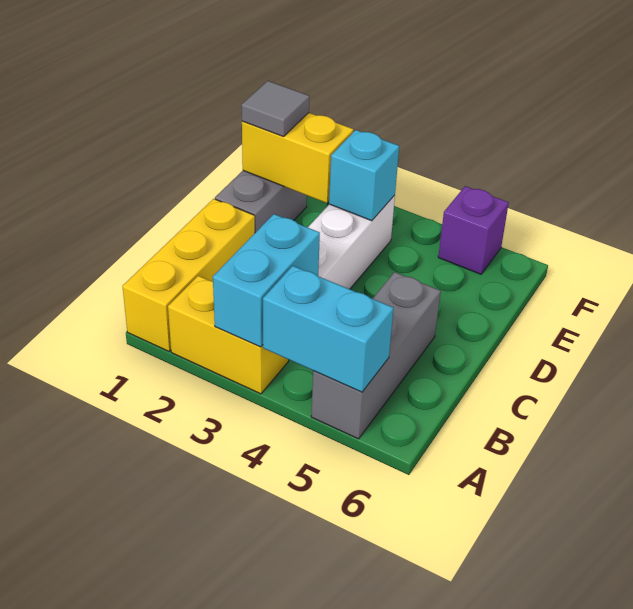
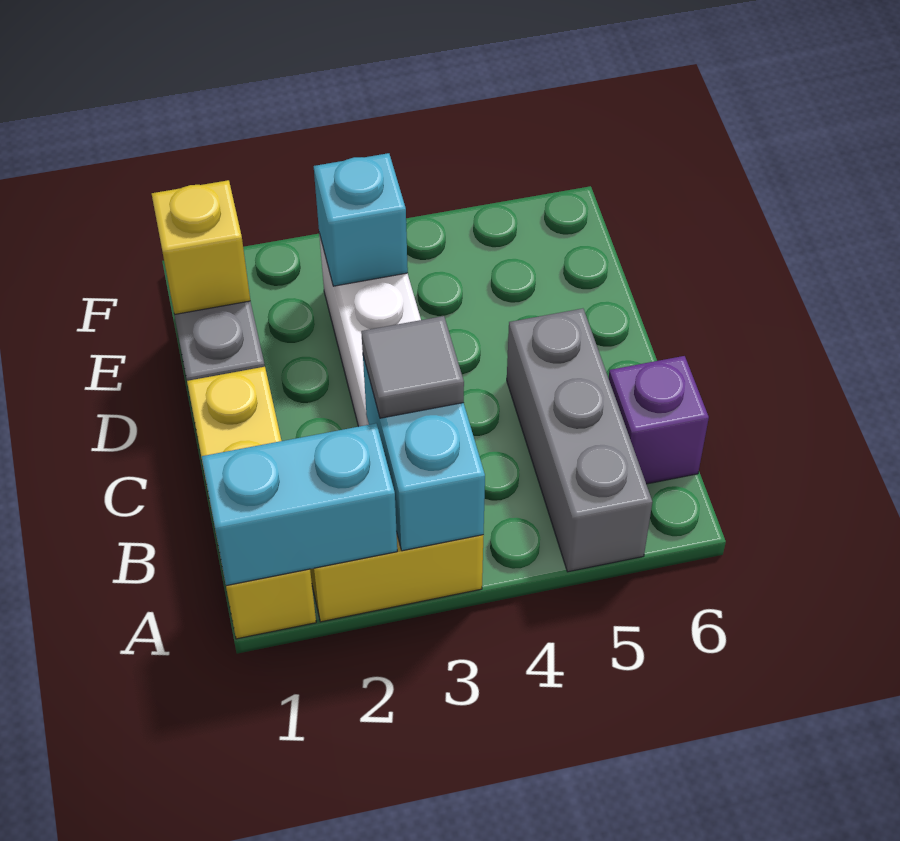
cyan brick A4:A5 level 2 -> cyan brick A1:A2 level 2
yellow brick E1:E2 level 2 -> yellow brick E1 level 2
grey tile E1 level 3 -> grey tile B3 level 3
purple brick F5 level 1 -> purple brick B6 level 1

